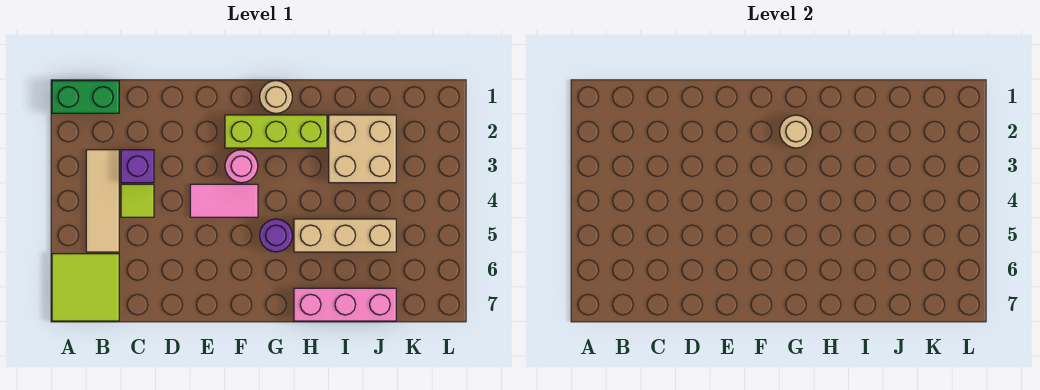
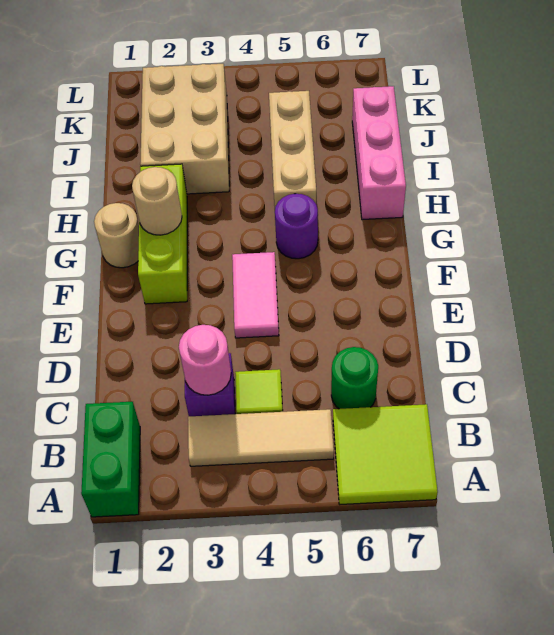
none -> green round brick C6 level 1
pink round brick F3 level 1 -> pink round brick C3 level 2
tan brick I2:J3 level 1 -> tan brick I2:K3 level 1

